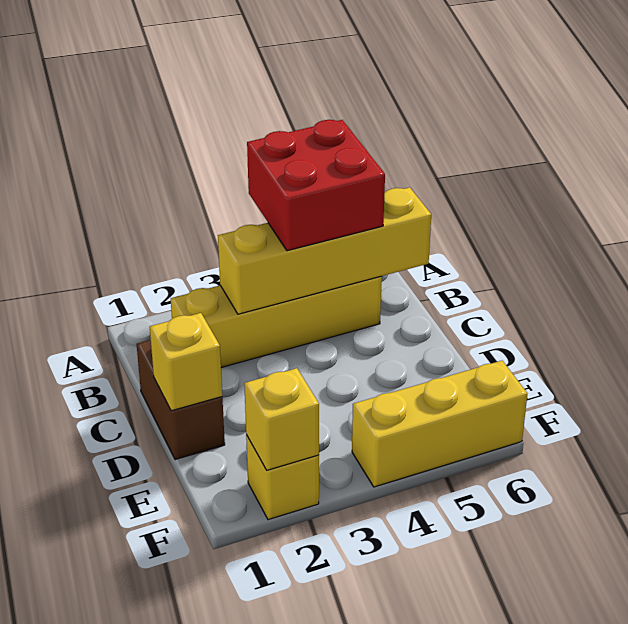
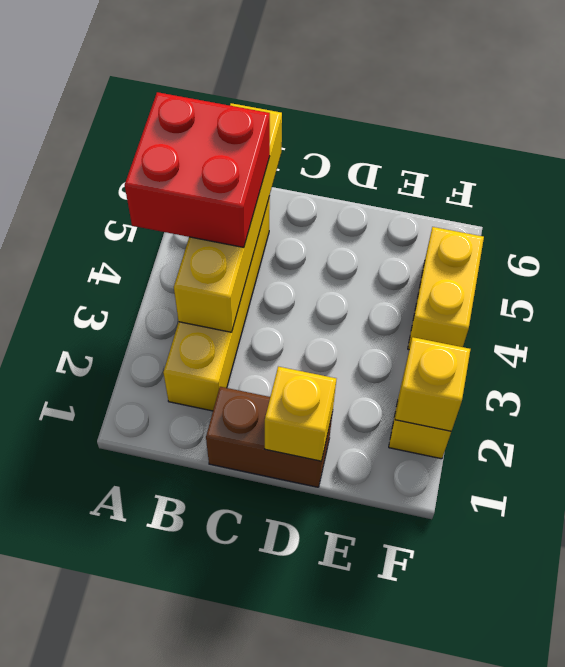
yellow brick F4:F6 level 1 -> yellow brick F4:F5 level 1

